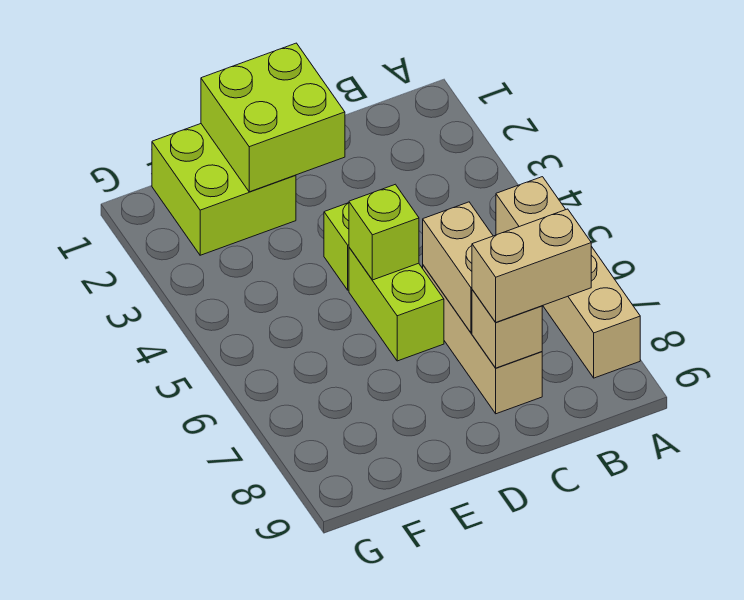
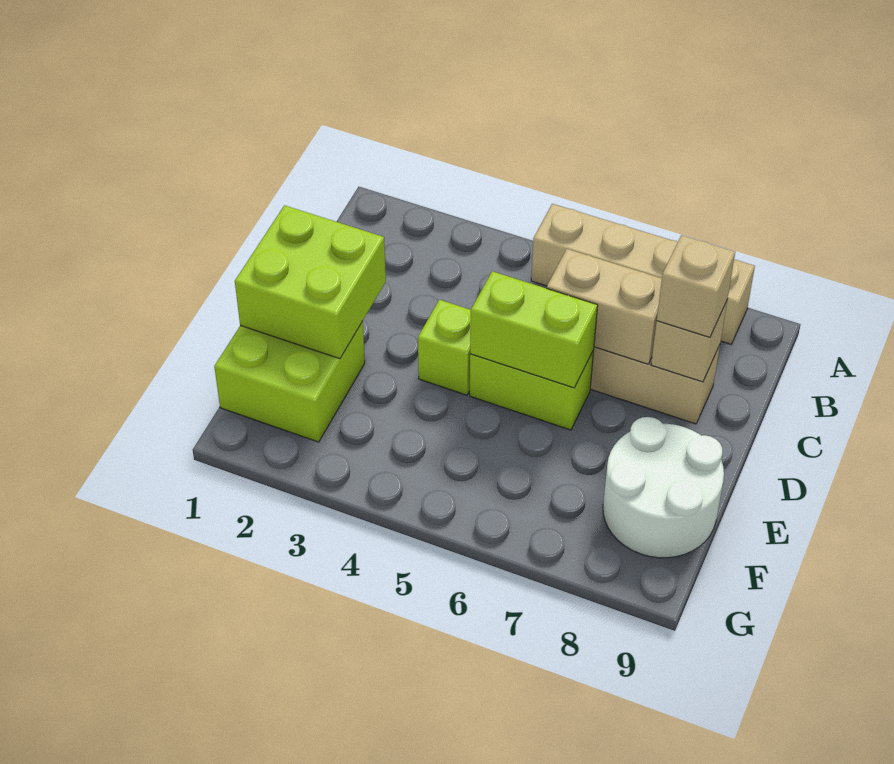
tan brick B8:C8 level 3 -> tan brick C8 level 3
lime brick D5 level 2 -> lime brick D5:D6 level 2
none -> white round brick E8:F9 level 1

